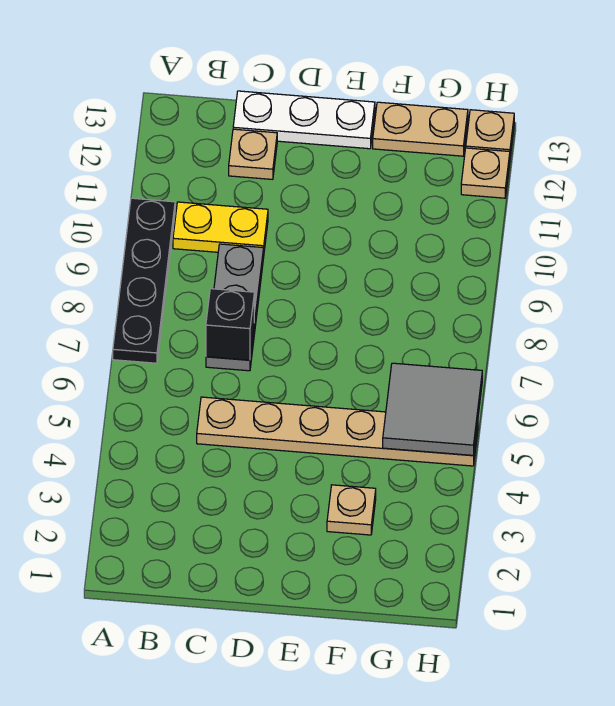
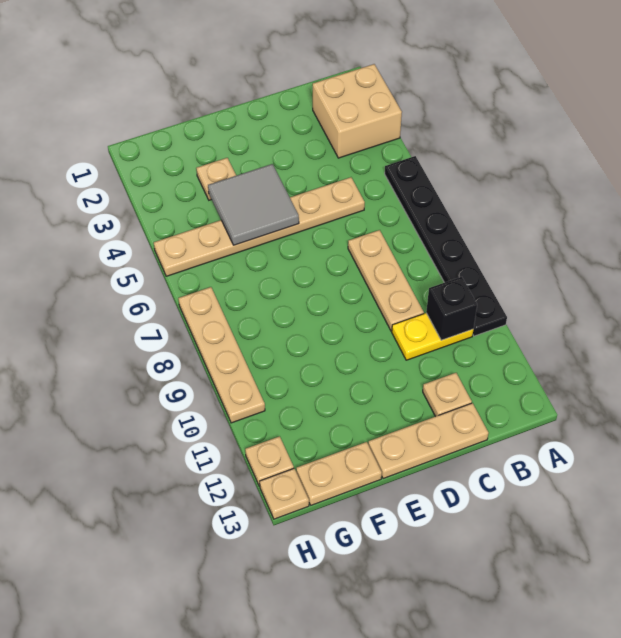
none -> tan brick A2:B3 level 1
black plate A7:A10 level 1 -> black plate A5:A10 level 1
grey plate C7:C9 level 1 -> tan plate C7:C9 level 1
black brick C7 level 2 -> black brick B10 level 2
white plate C13:E13 level 1 -> tan plate C13:E13 level 1
grey tile G5:H6 level 2 -> grey tile E4:F5 level 2
none -> tan plate H7:H10 level 1

